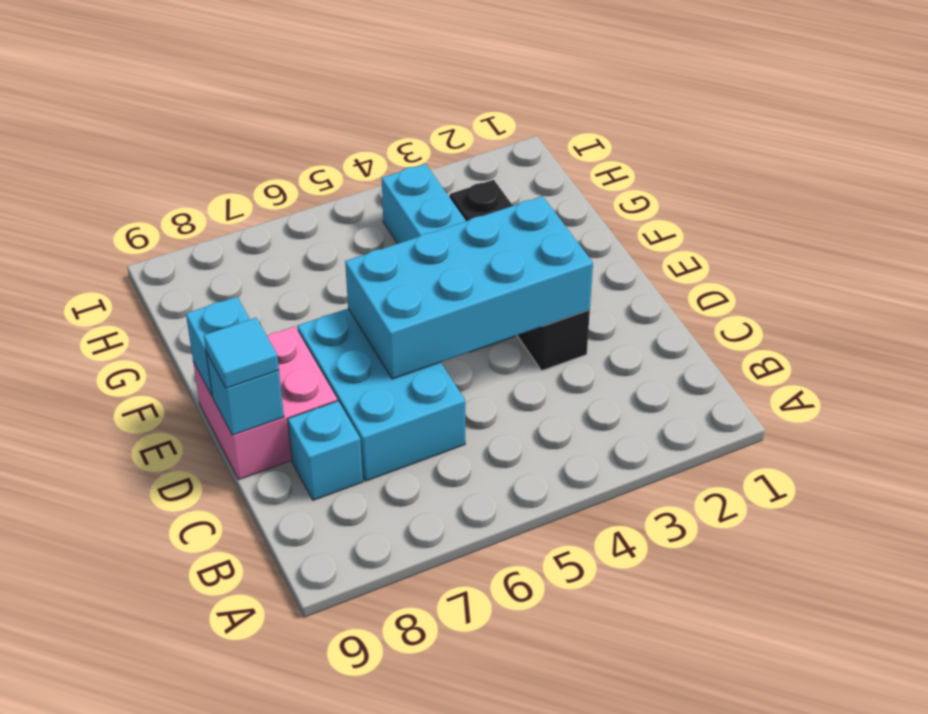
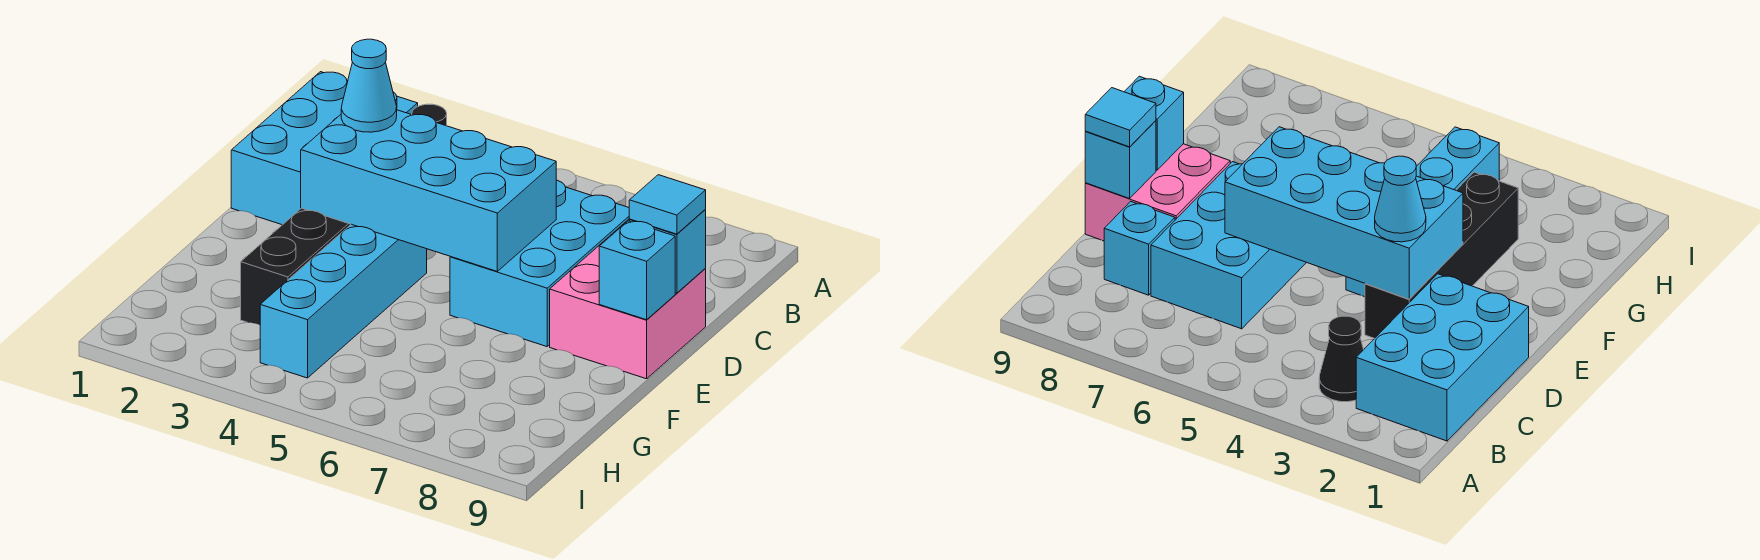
none -> cyan brick B1:D2 level 1
none -> black cone B3 level 1
none -> cyan cone D3 level 3

